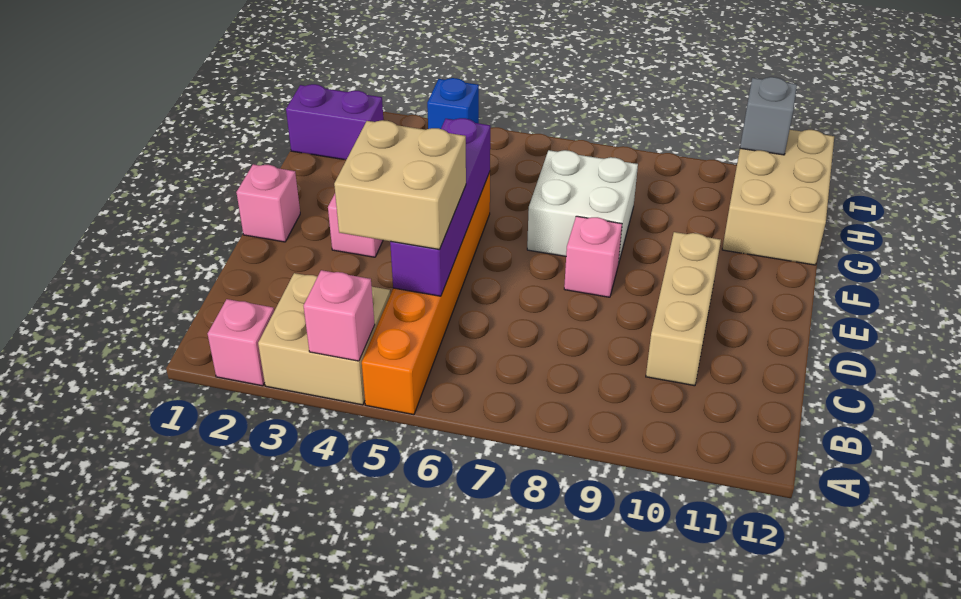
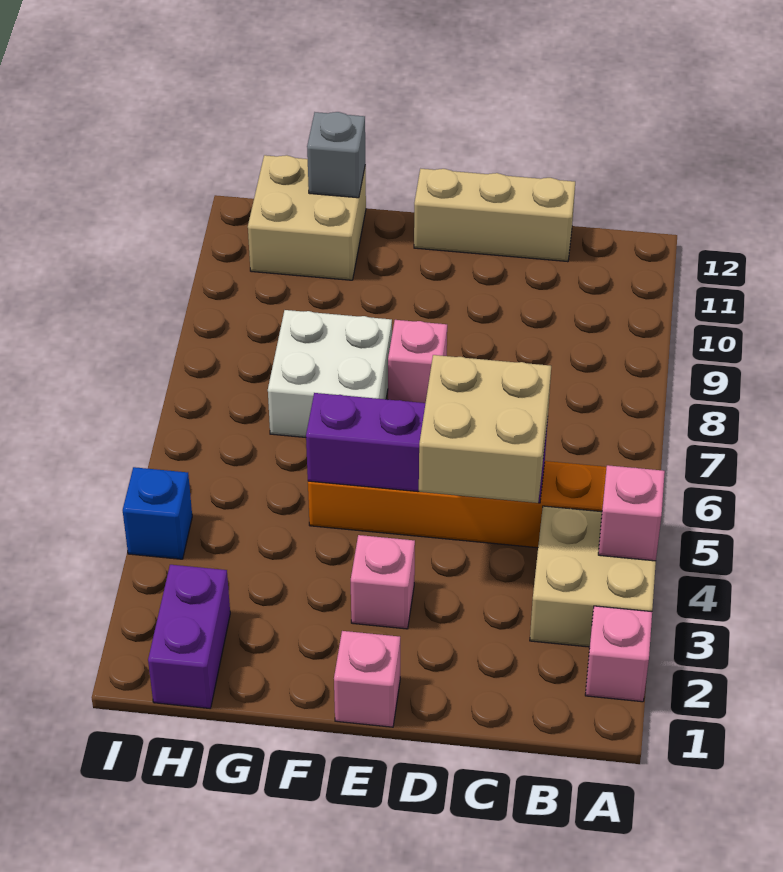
tan brick C10:E10 level 1 -> tan brick C12:E12 level 1
tan brick G11:I12 level 1 -> tan brick G11:H12 level 1
grey brick I11 level 2 -> grey brick G12 level 2

